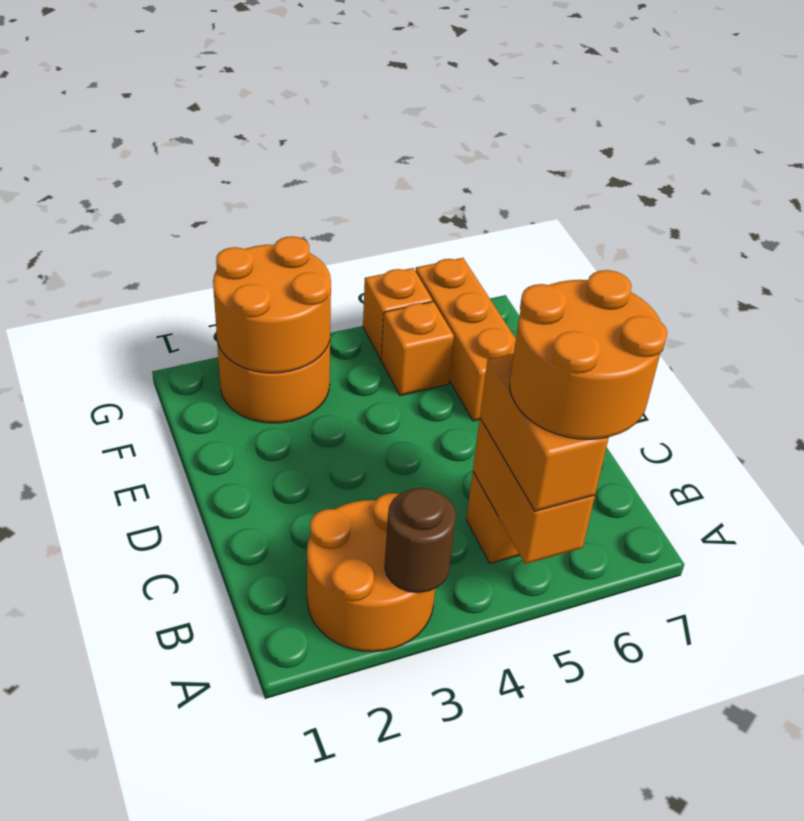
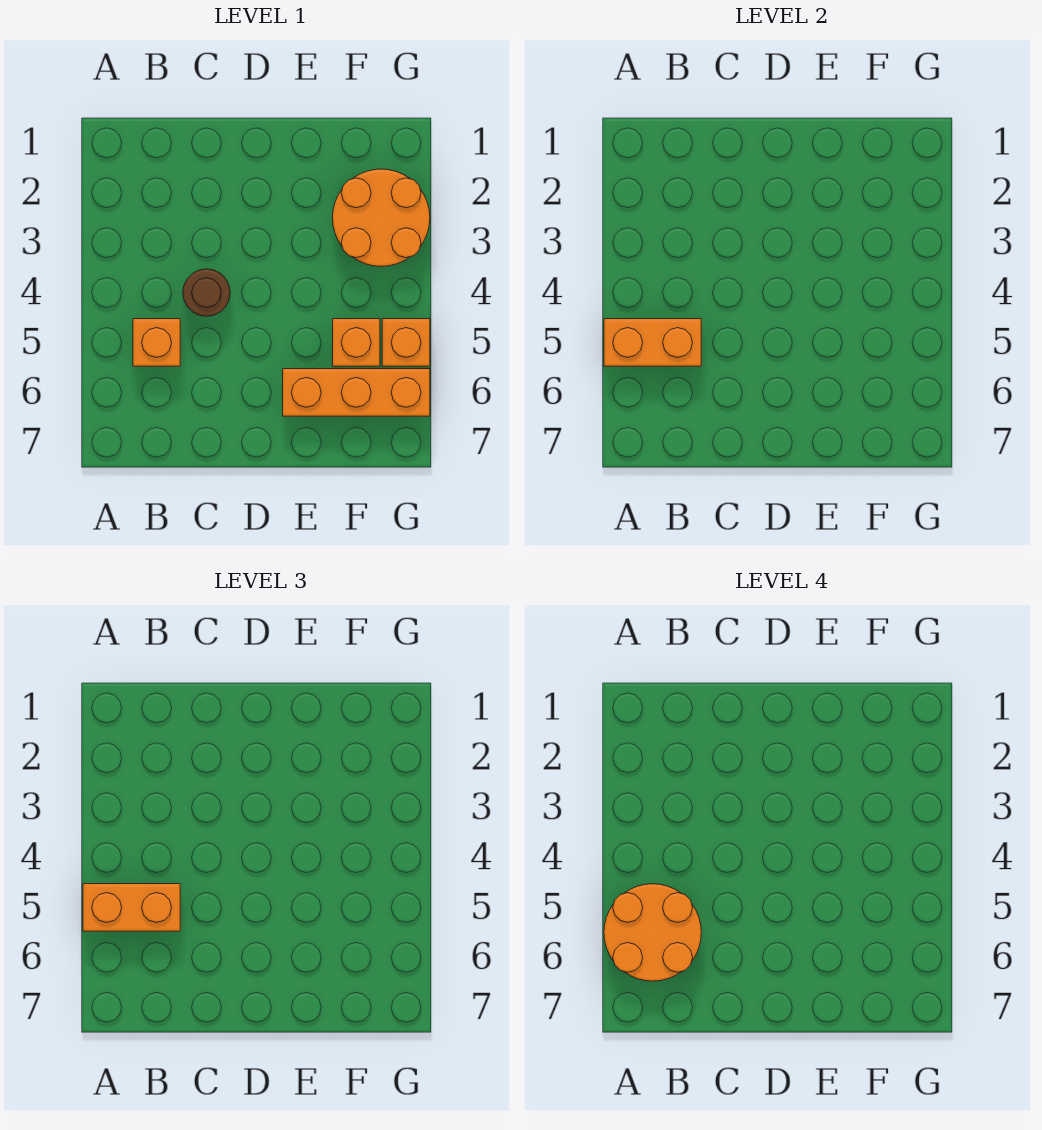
orange round brick A2:B3 level 1 -> none
brown round brick A3 level 2 -> brown round brick C4 level 1
orange round brick F2:G3 level 2 -> none

